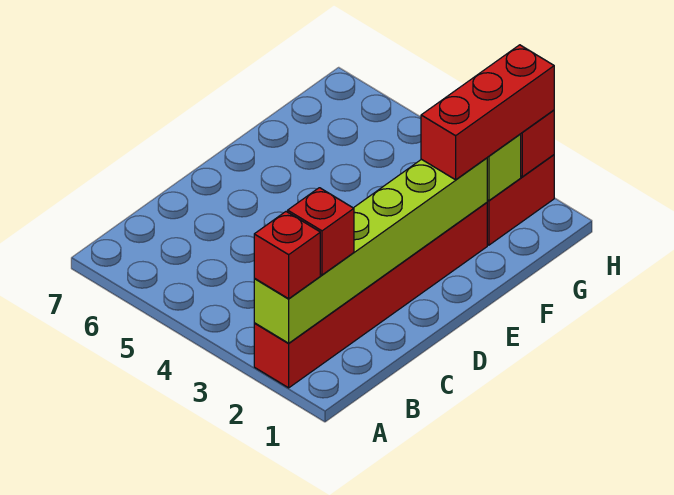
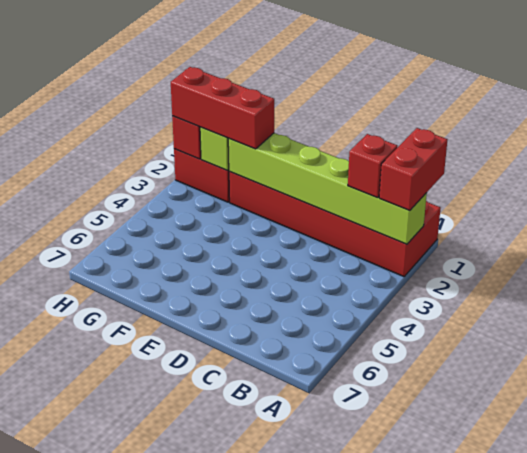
red brick A2:F2 level 1 -> red brick A1:F2 level 1
red brick A2 level 3 -> red brick A1:A2 level 3

